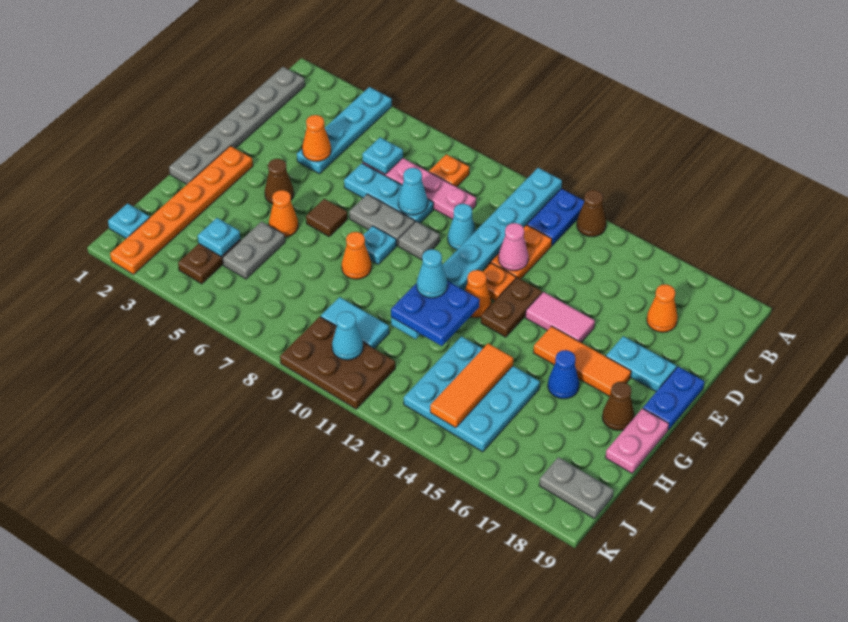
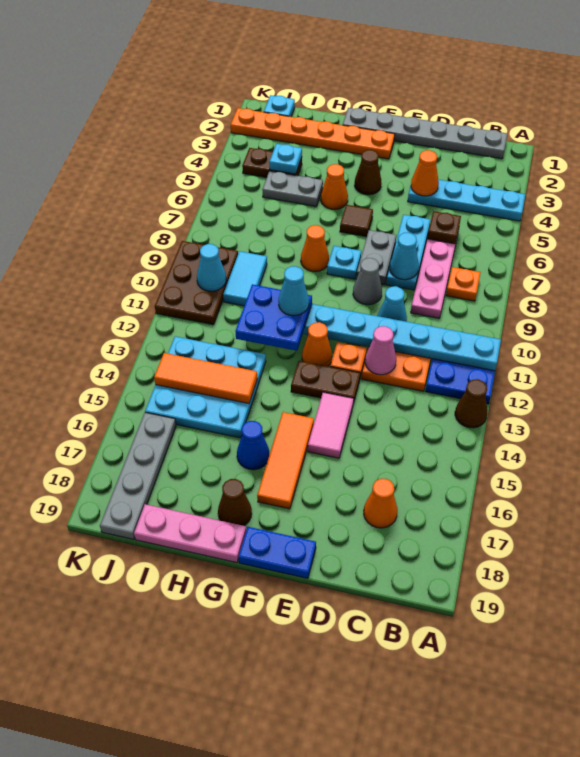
cyan plate C6 level 2 -> brown plate C6 level 2
grey plate E9 level 1 -> grey cone E9 level 1
cyan plate E17:E18 level 1 -> none
pink plate G19:H19 level 1 -> pink plate G19:I19 level 1
grey plate J18:J19 level 1 -> grey plate J16:J19 level 1

